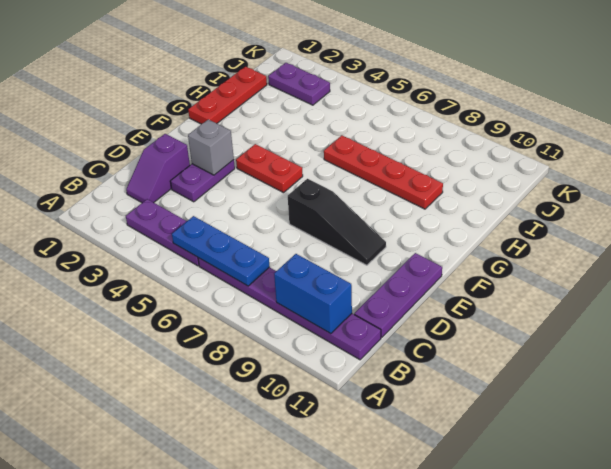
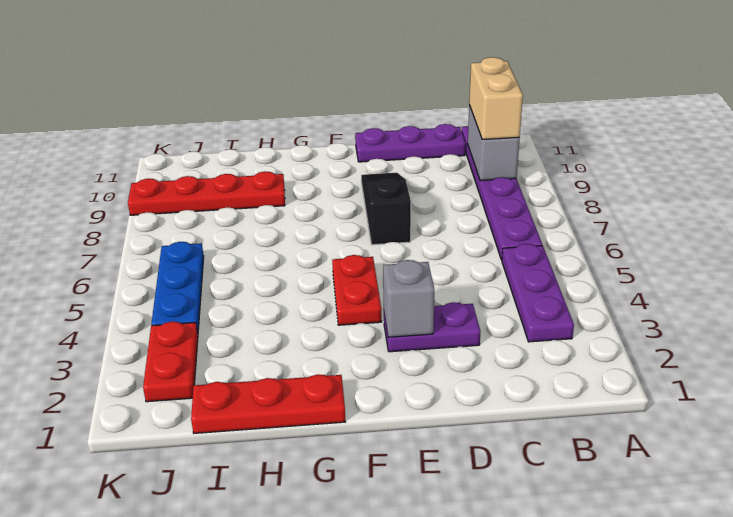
blue plate B5:B7 level 2 -> blue plate J4:J6 level 1
blue brick B9:B10 level 2 -> grey brick B9:B10 level 2
none -> tan brick B9:B10 level 3
purple slope C2:D2 level 1 top D -> none
red plate H6:H9 level 1 -> red plate H9:K9 level 1
purple plate J2:J3 level 1 -> red plate J2:J3 level 1

